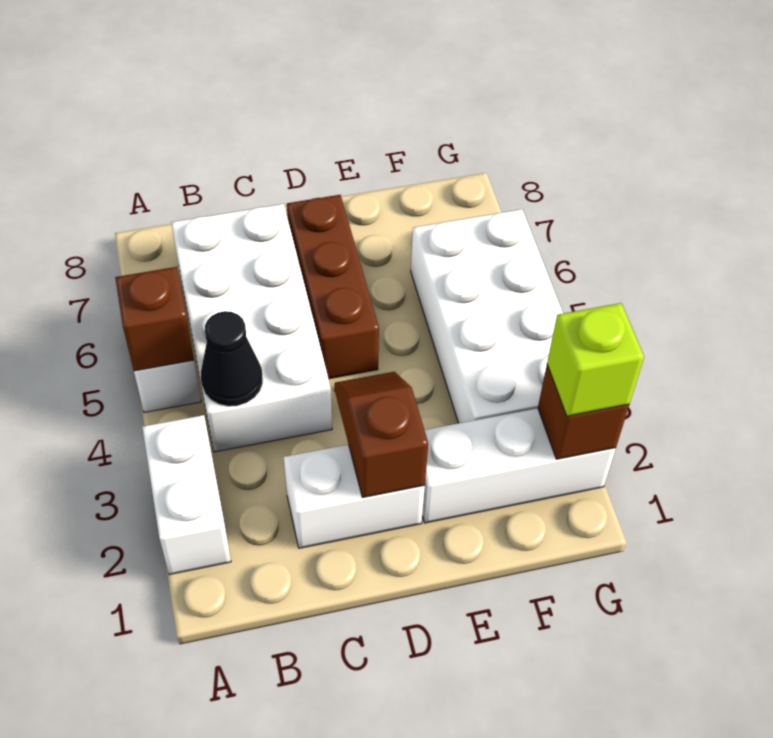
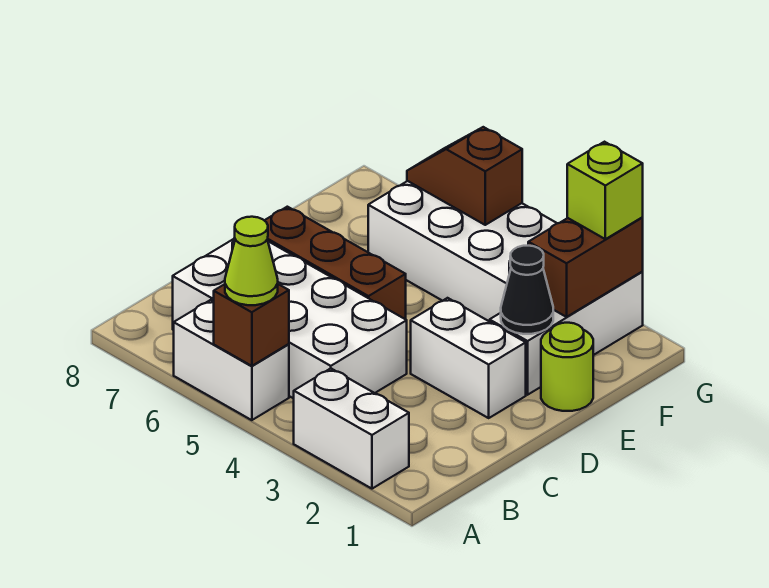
none -> lime cone A5 level 3
black cone B4 level 2 -> black cone E2 level 2
white brick C2:D2 level 1 -> white brick D2:D3 level 1
brown slope D2:D3 level 2 top 2 -> brown slope G5:G6 level 2 top 5
none -> lime round brick E1 level 1
brown brick G2 level 2 -> brown brick F2:G2 level 2

